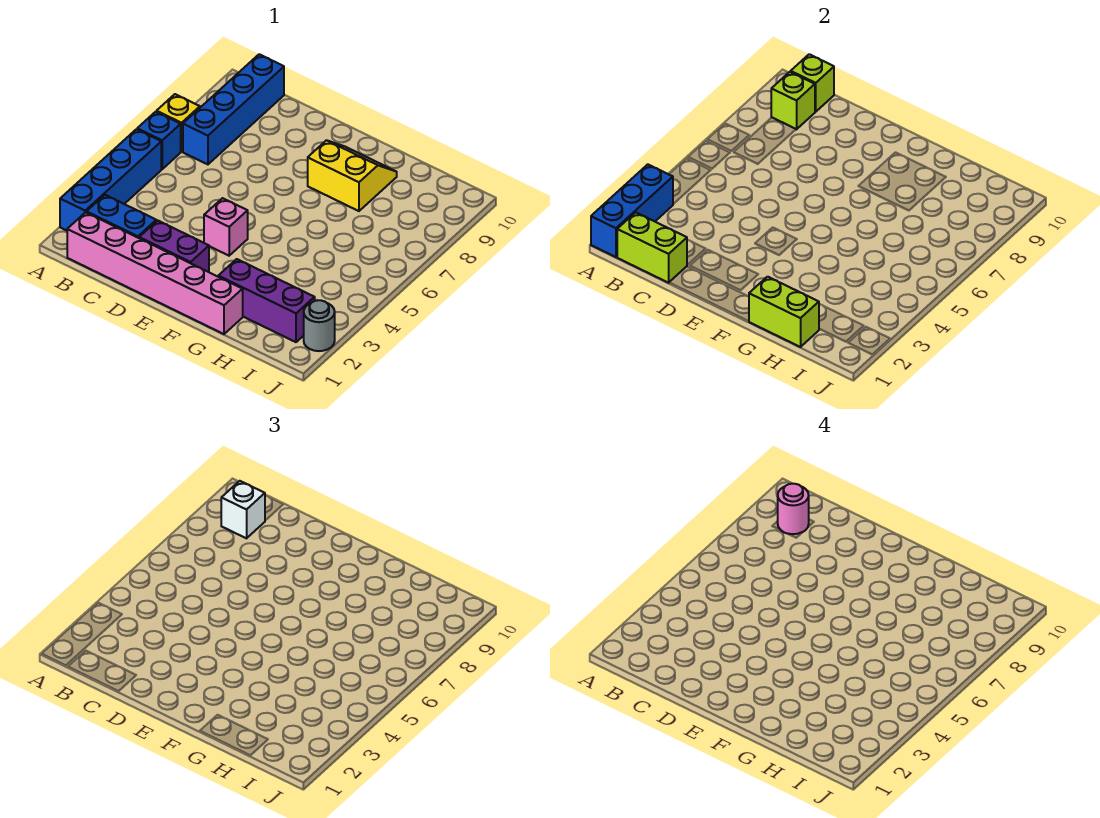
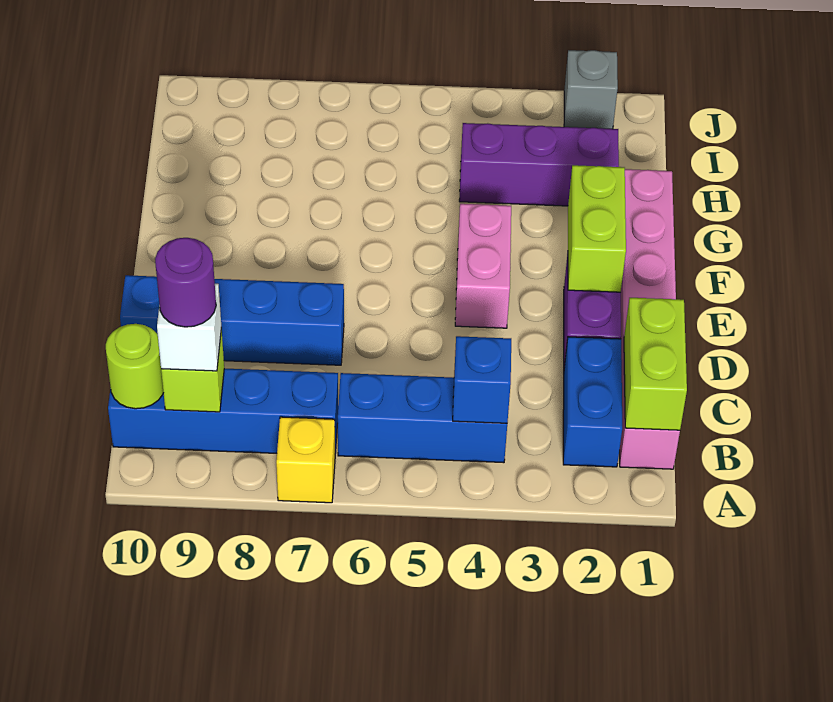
blue brick A1:A3 level 2 -> blue brick B4:B6 level 1
blue brick A2:A5 level 1 -> blue brick D7:D10 level 1
blue brick A6 level 1 -> blue brick B4 level 2
pink round brick B9 level 4 -> purple round brick B9 level 4
lime brick B10 level 2 -> lime round brick B10 level 2
pink brick E4 level 1 -> pink brick E4:F4 level 1
yellow slope F8:G9 level 1 top 8 -> none
lime brick G1:H1 level 2 -> lime brick E2:F2 level 2
purple brick G2:I2 level 1 -> purple brick H2:H4 level 1
grey round brick J2 level 1 -> grey brick J2 level 1

